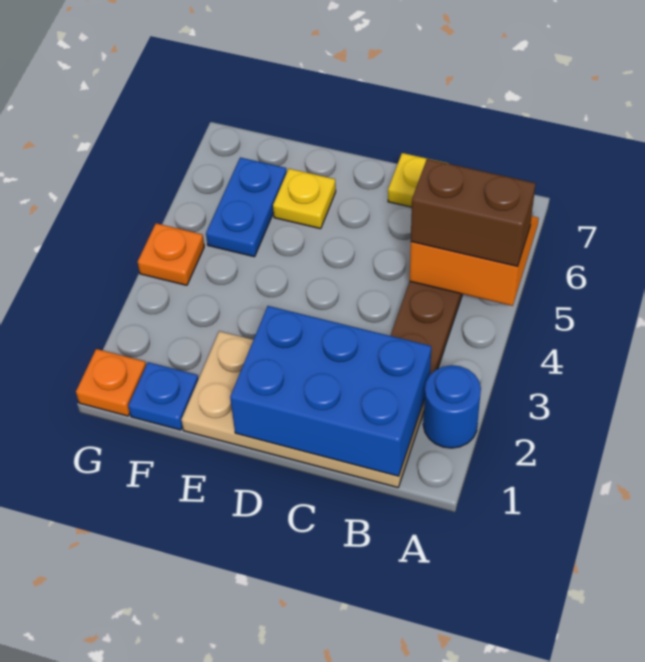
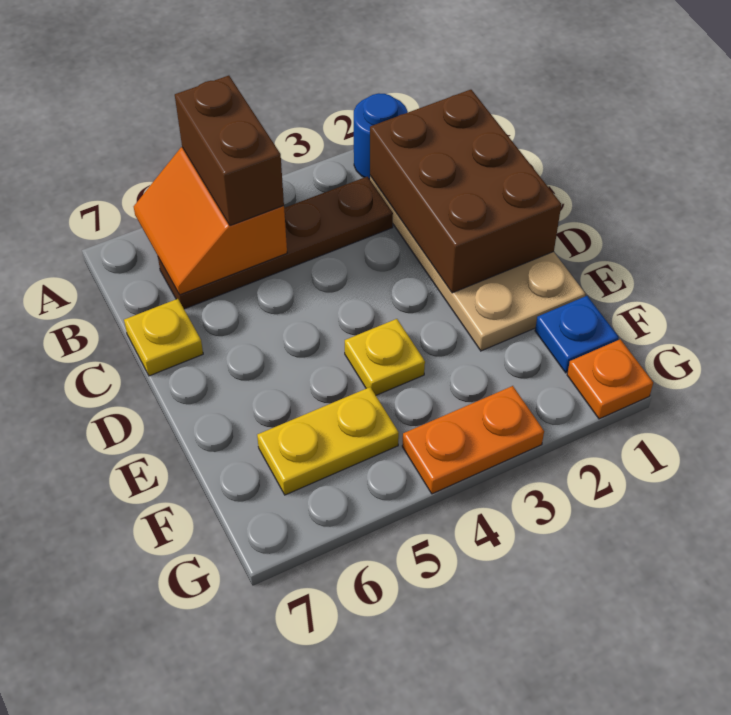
blue brick B1:D2 level 2 -> brown brick B1:D2 level 2
yellow plate E6 level 1 -> yellow plate E4 level 1
blue plate F5:F6 level 1 -> yellow plate F5:F6 level 1
orange plate G4 level 1 -> orange plate G3:G4 level 1

